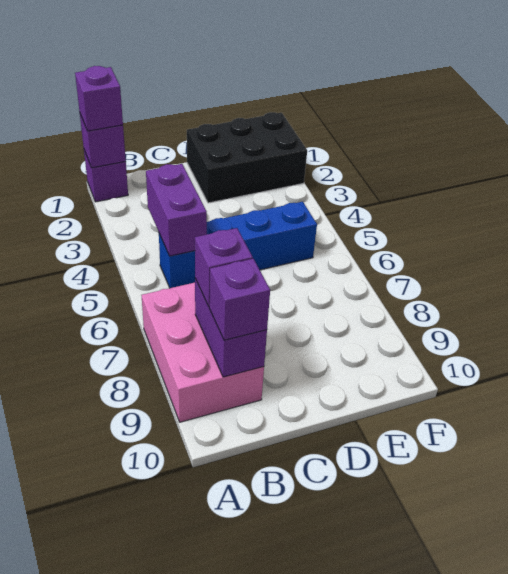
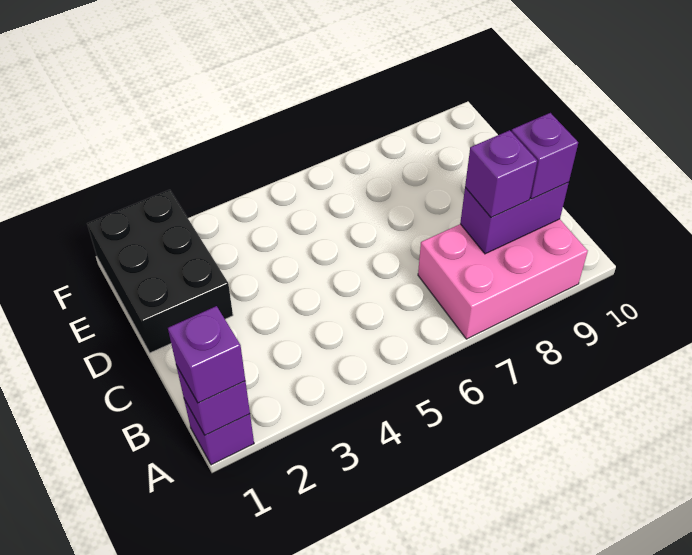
purple brick B4:B5 level 2 -> none
blue brick B5:E5 level 1 -> none

